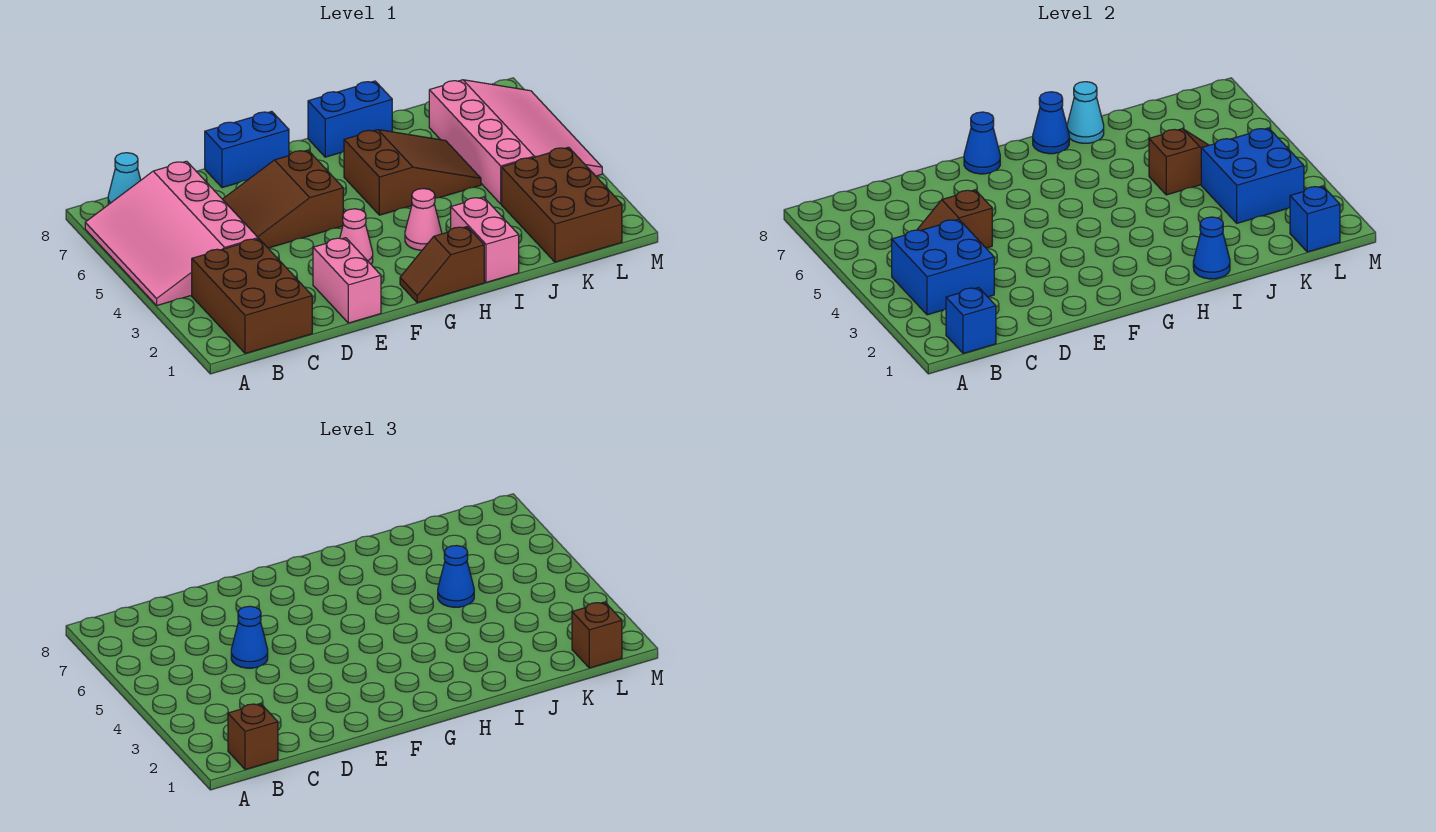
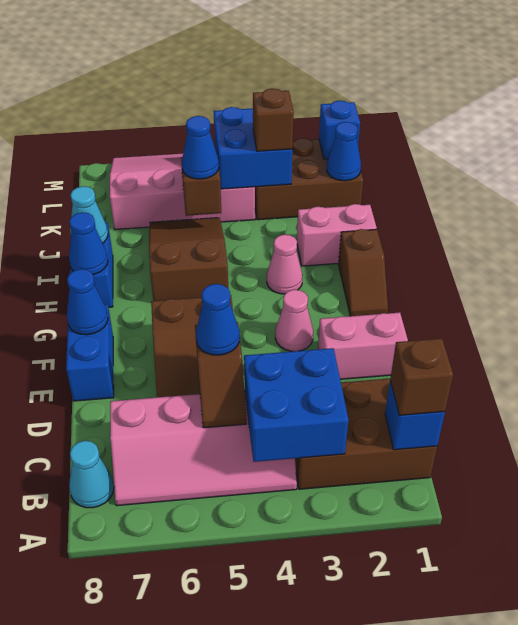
pink slope A4:C7 level 1 top C -> pink slope B4:C7 level 1 top C
blue cone I1 level 2 -> blue cone K1 level 2
brown brick L1 level 3 -> brown brick K3 level 3

